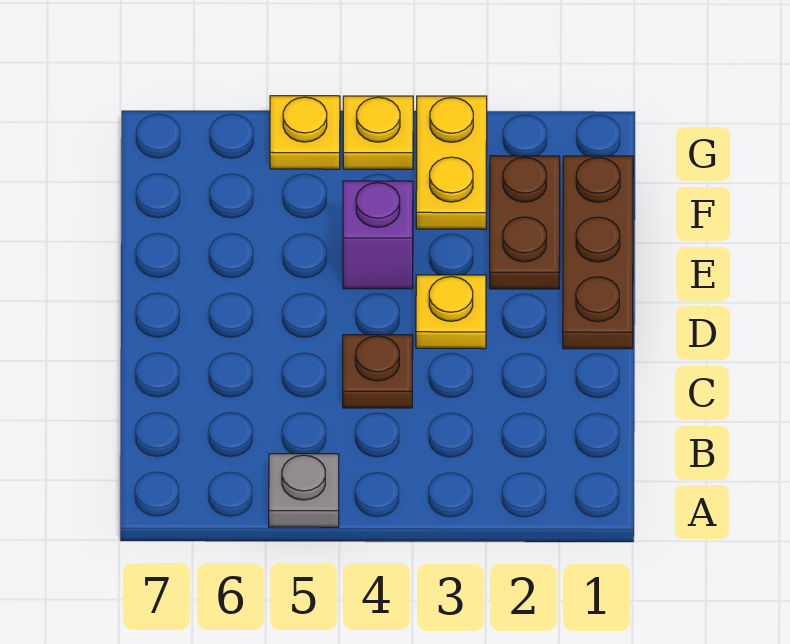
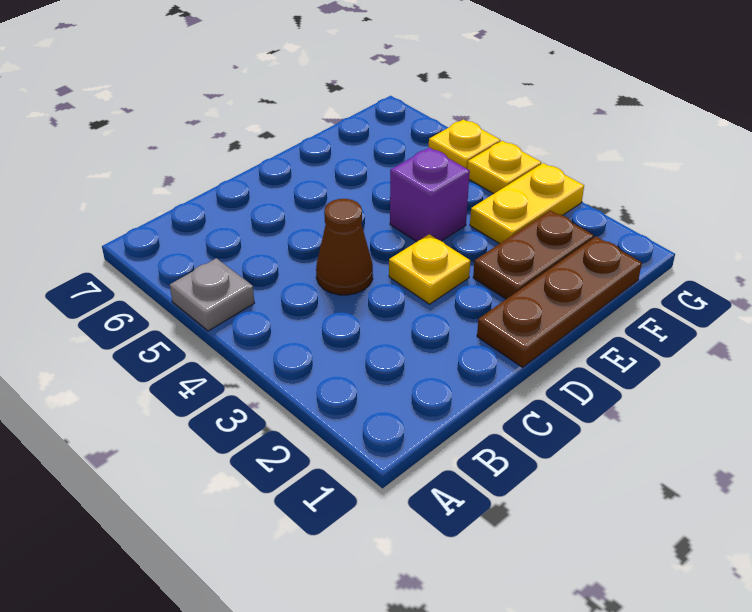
brown plate C4 level 1 -> brown cone C4 level 1

